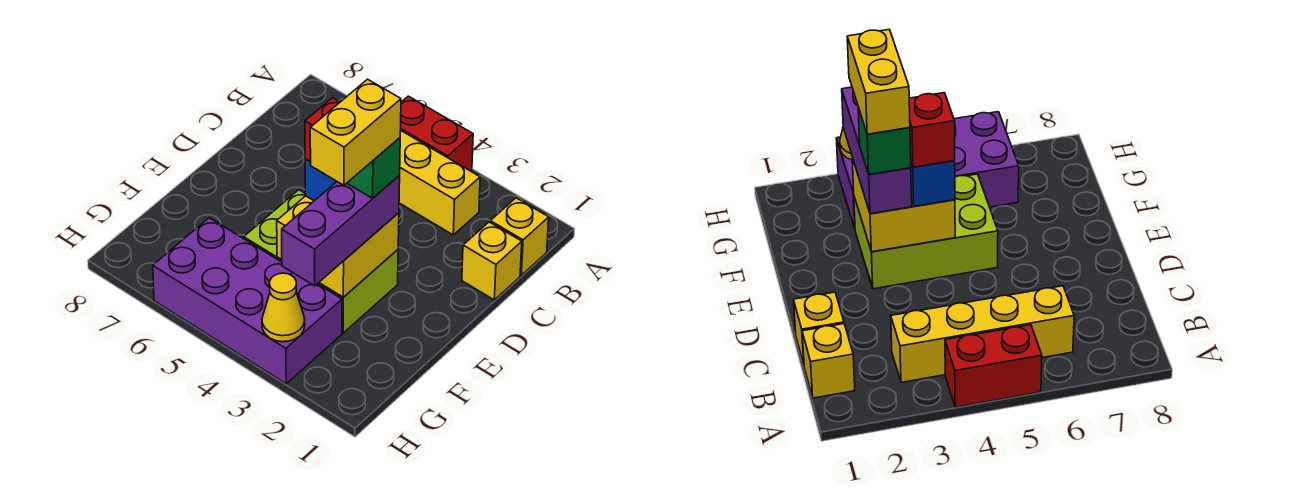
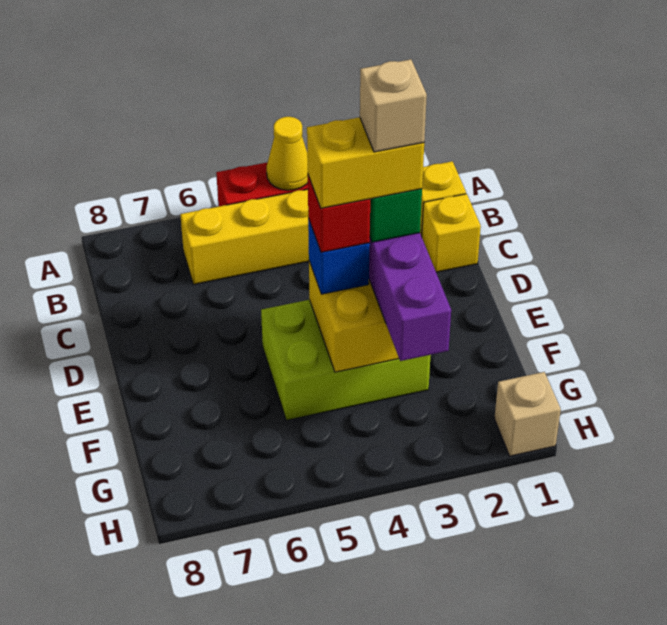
yellow brick E3:F3 level 5 -> yellow brick E3:E4 level 5
none -> tan brick E3 level 6
purple brick G3:H6 level 1 -> none
none -> tan brick H1 level 1
yellow cone H3 level 2 -> yellow cone A4 level 2

